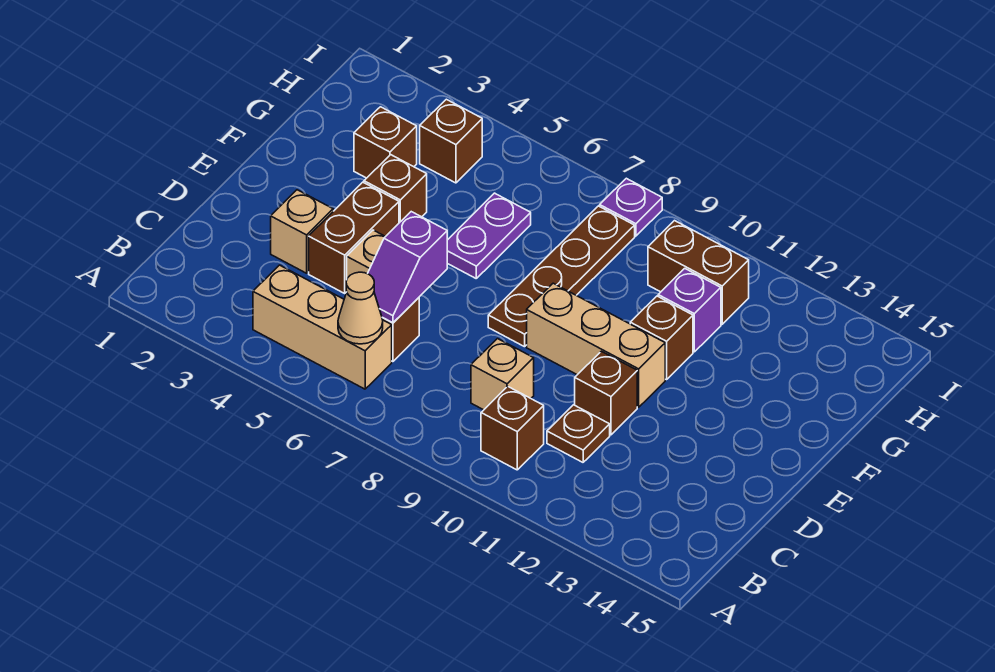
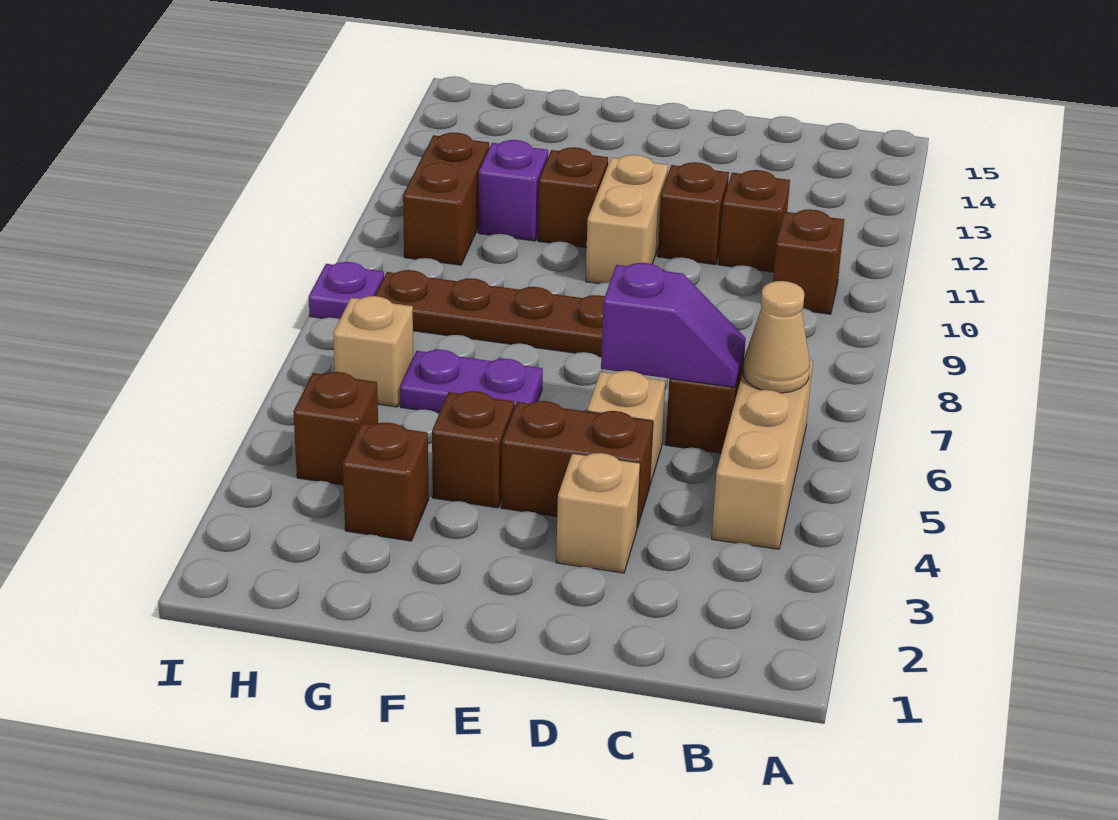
tan brick C9 level 1 -> tan brick H6 level 1
brown plate C11 level 1 -> brown brick C11 level 1
tan brick E9:E11 level 1 -> tan brick E10:E11 level 1

